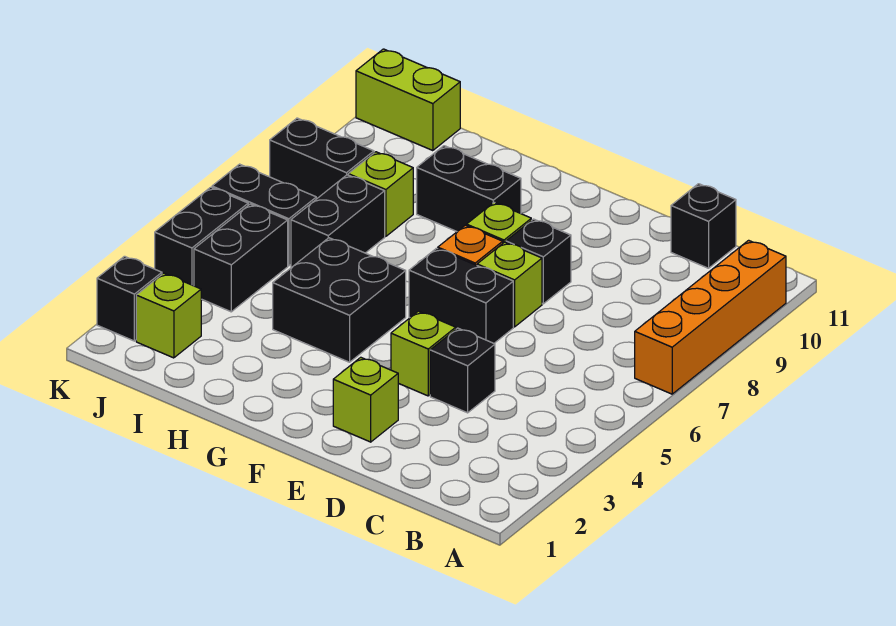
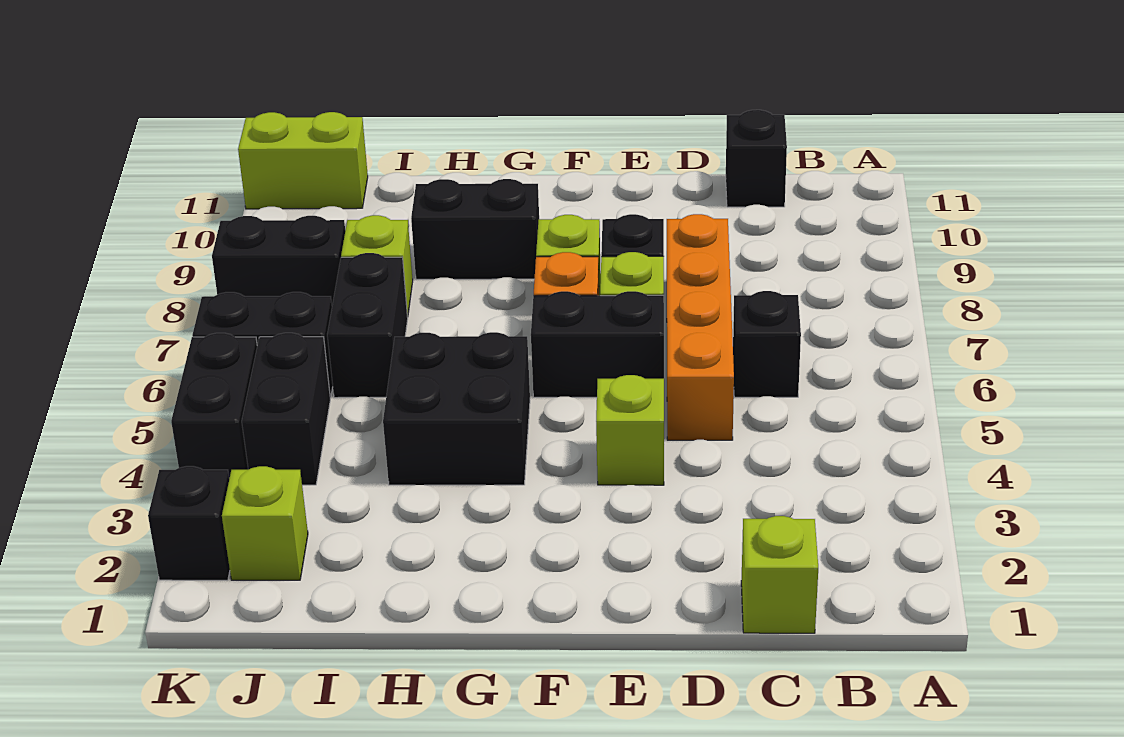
orange brick A7:A10 level 1 -> orange brick D5:D8 level 1
black brick D4 level 1 -> black brick C6 level 1
lime brick E2 level 1 -> lime brick C1 level 1

